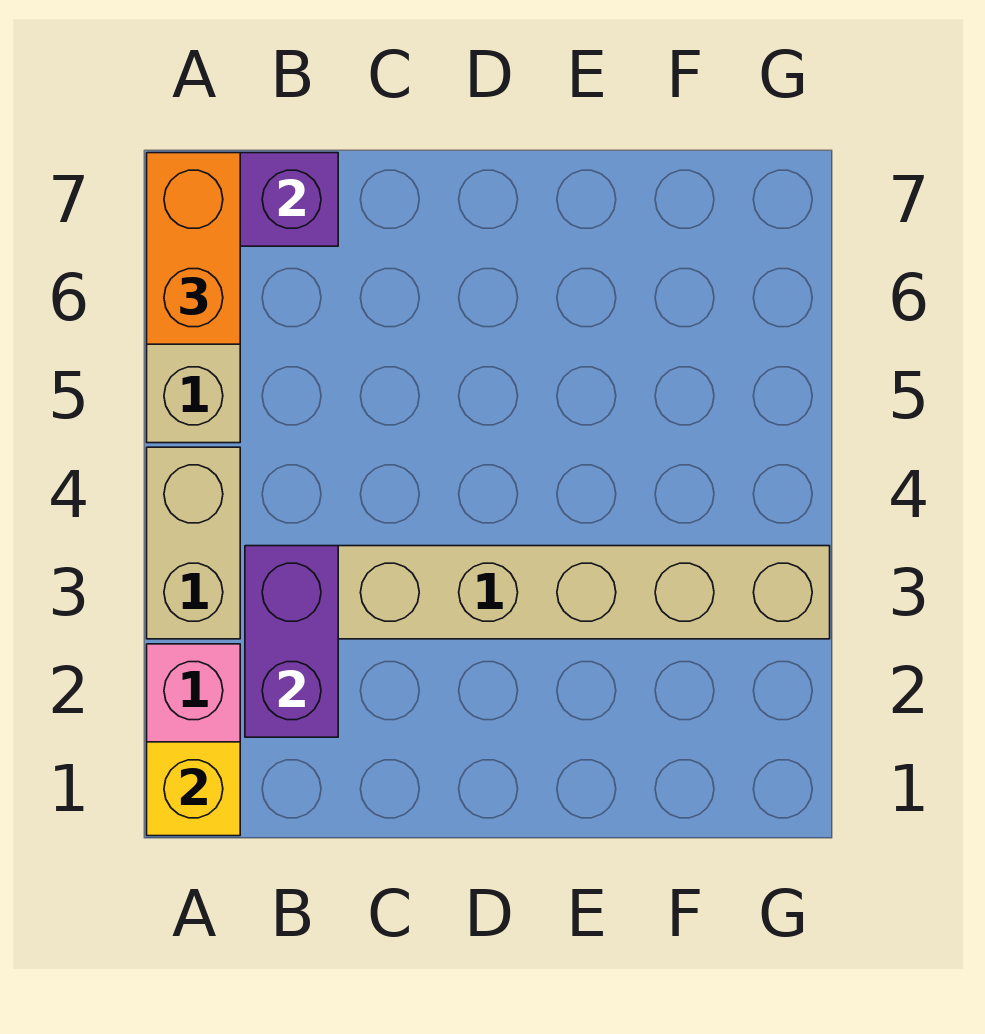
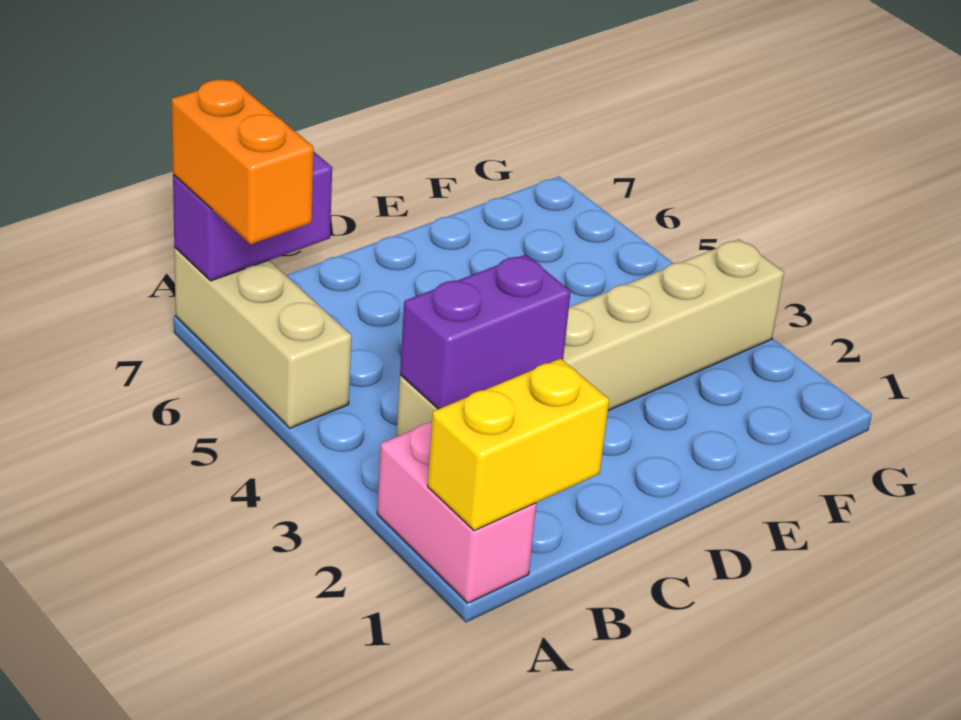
yellow brick A1 level 2 -> yellow brick A1:B1 level 2
tan brick A3:A4 level 1 -> none
purple brick B2:B3 level 2 -> purple brick B3:C3 level 2

